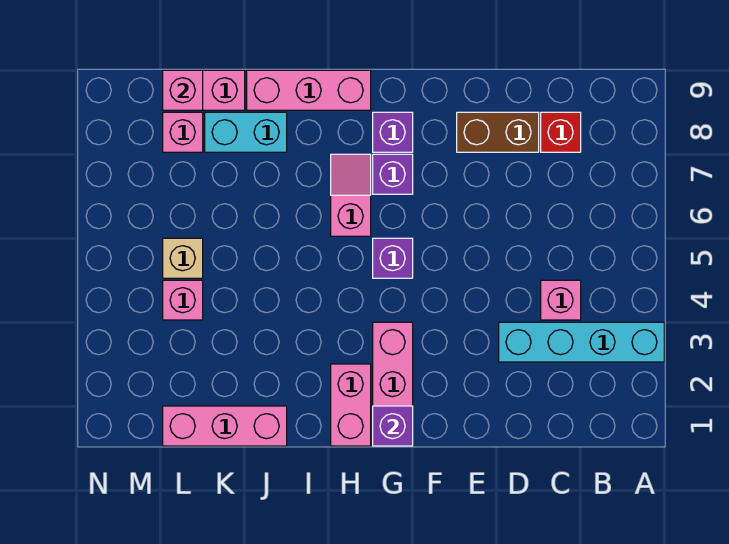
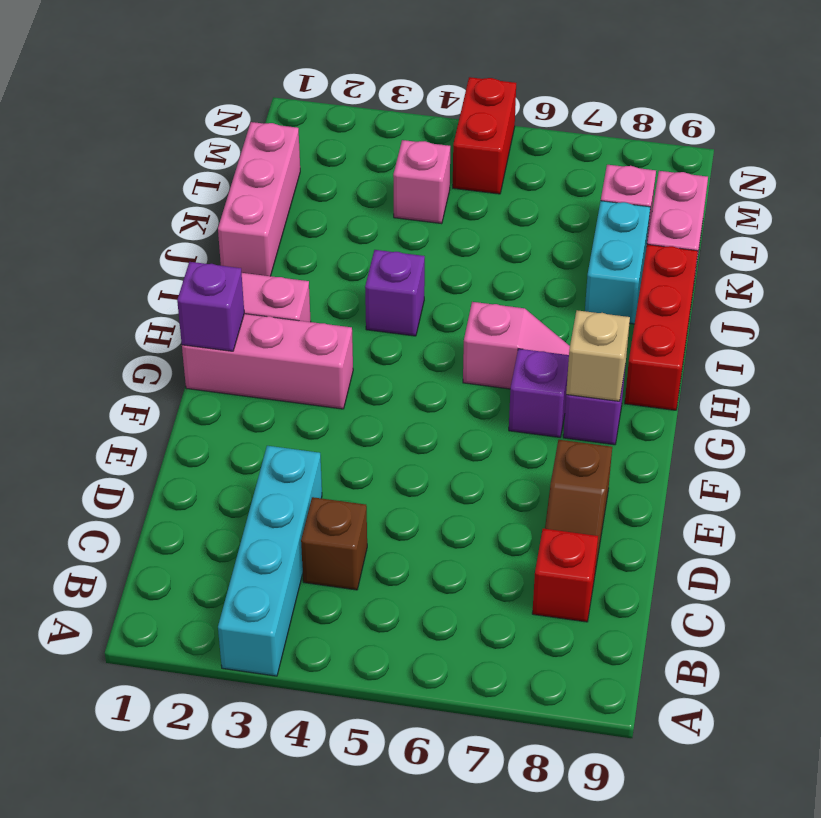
pink brick C4 level 1 -> brown brick C4 level 1
brown brick D8:E8 level 1 -> brown slope D8:E8 level 1 top E
purple brick G5 level 1 -> purple brick I4 level 1
pink brick H9:J9 level 1 -> red brick H9:J9 level 1
tan brick L5 level 1 -> tan brick G8 level 2
pink brick L9 level 2 -> none
none -> red brick M5:N5 level 1

